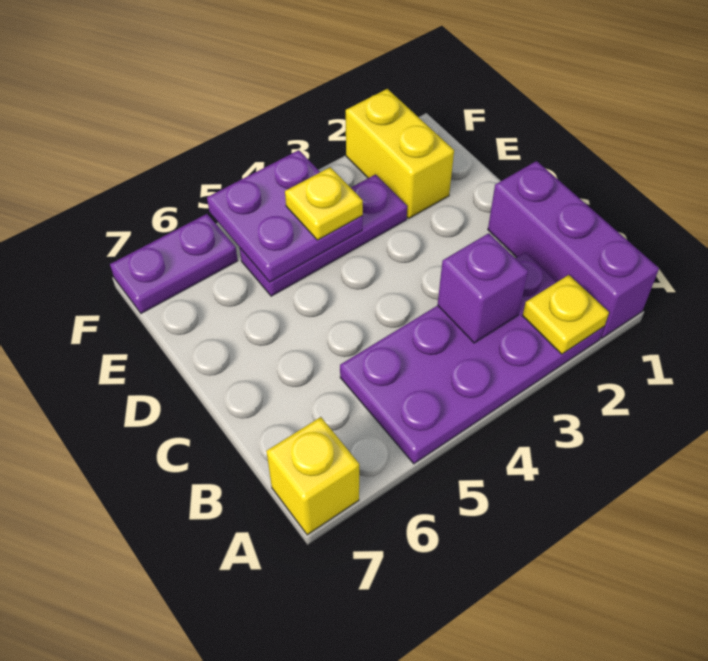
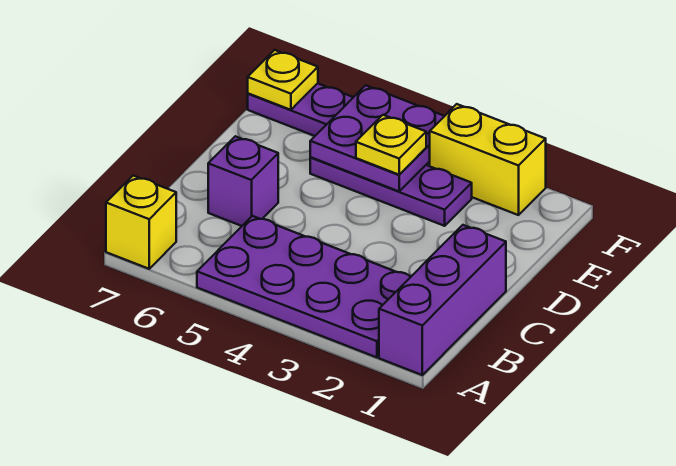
yellow plate A2 level 2 -> yellow plate F7 level 2
purple brick B3 level 2 -> purple brick C6 level 1
yellow brick E2:F2 level 1 -> yellow brick F2:F3 level 1

